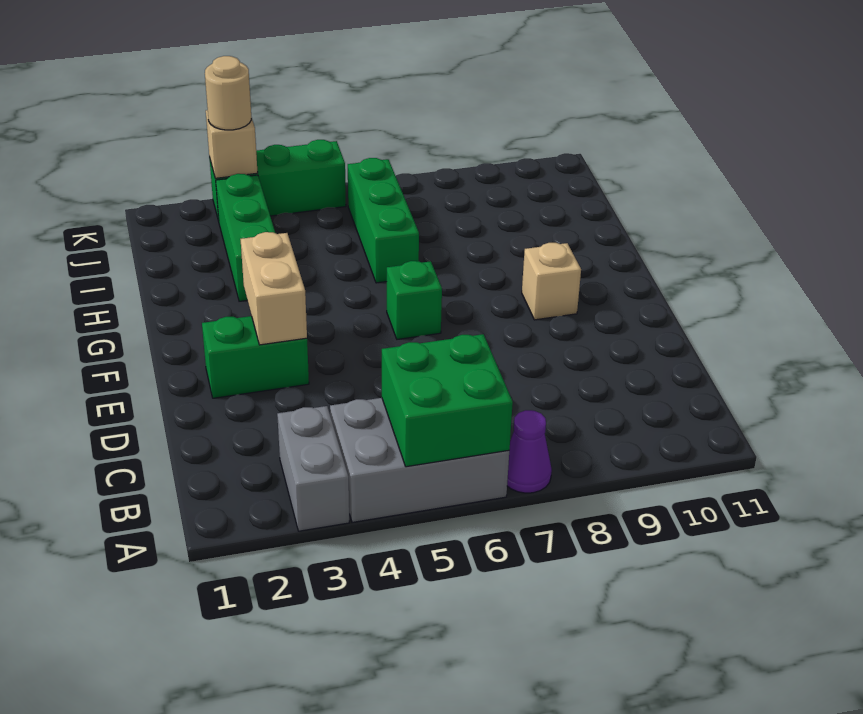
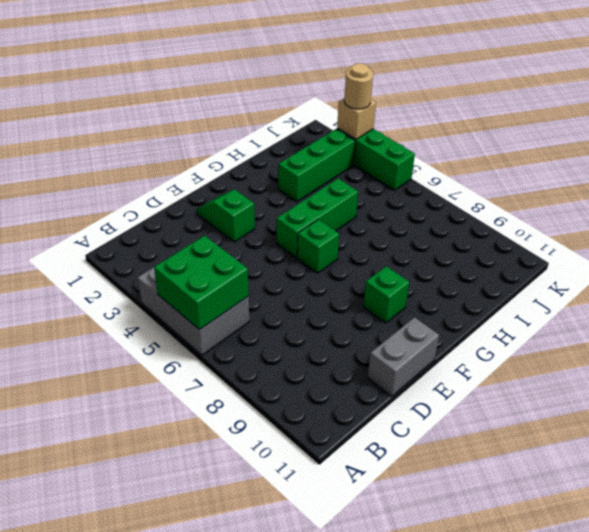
grey brick A3:B3 level 1 -> grey brick D11:E11 level 1
purple cone A7 level 1 -> none
green brick E2:E3 level 1 -> green slope E2:E3 level 1 top 3
tan brick E3:F3 level 2 -> none
tan brick F9 level 1 -> green brick F9 level 1
green brick H6:J6 level 1 -> green brick F5:H5 level 1

